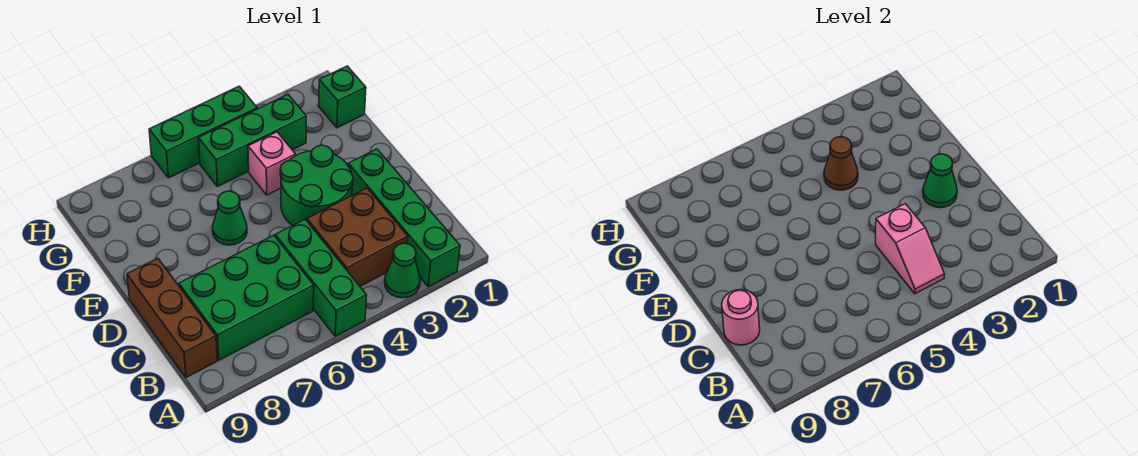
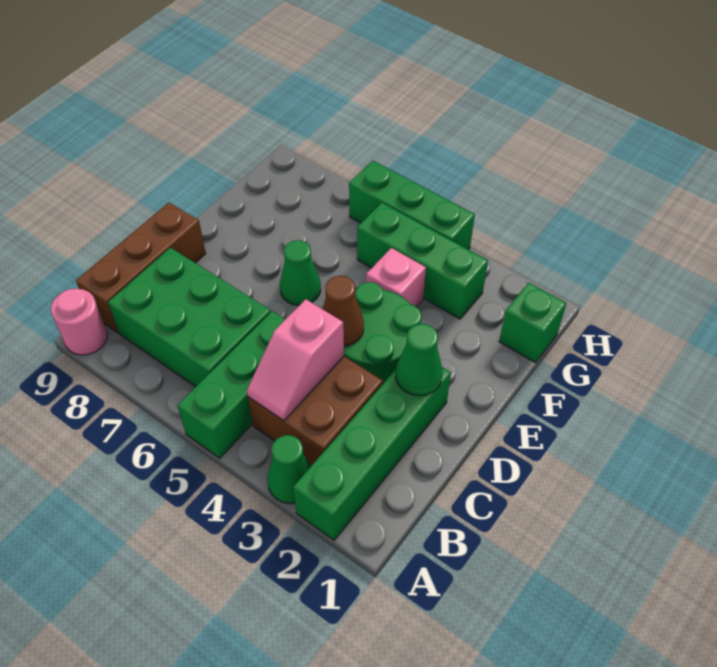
pink round brick C9 level 2 -> pink round brick A9 level 1
brown cone F4 level 2 -> brown cone D4 level 2

